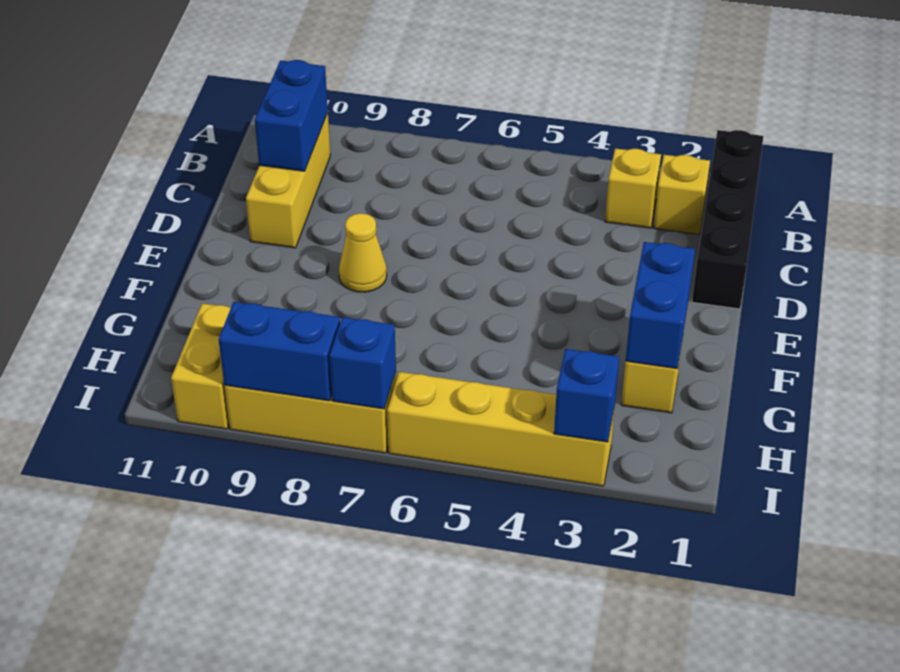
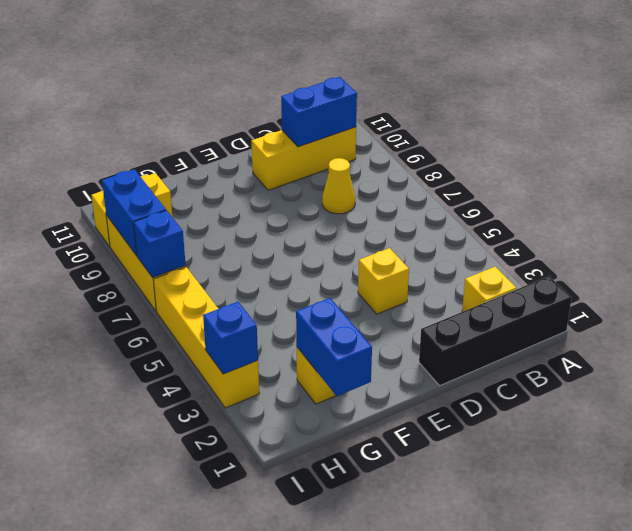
yellow brick B3 level 1 -> yellow brick D4 level 1
yellow cone E8 level 1 -> yellow cone C8 level 1
blue brick F2:G2 level 2 -> blue brick G1:G2 level 2

